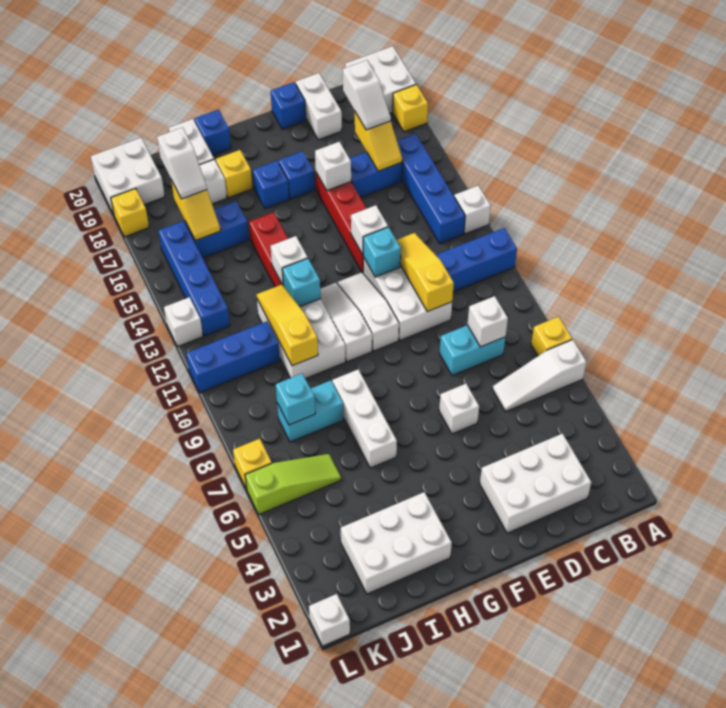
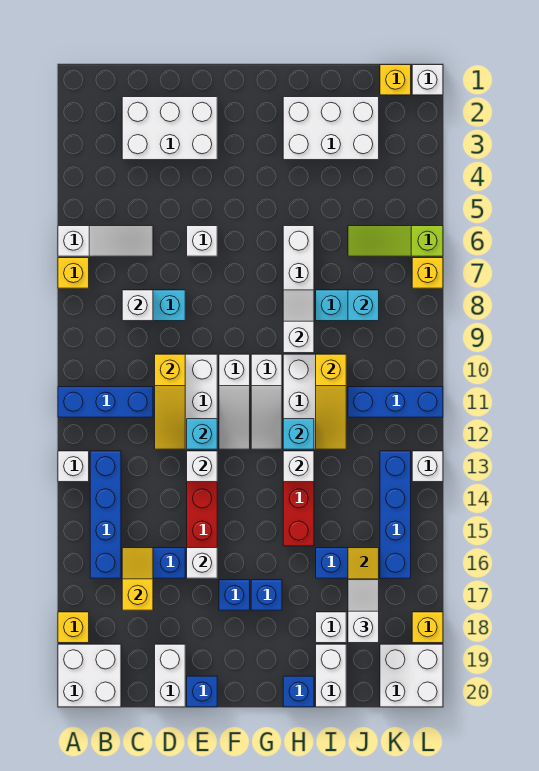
white slope C17:C18 level 3 top 18 -> white slope H8:H9 level 2 top 9
yellow brick H18 level 1 -> yellow brick K1 level 1

